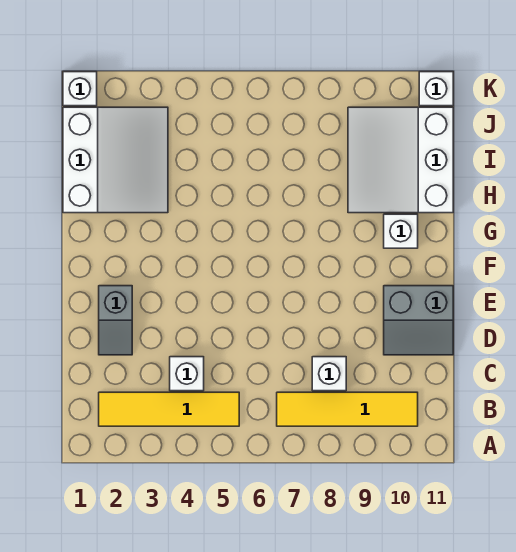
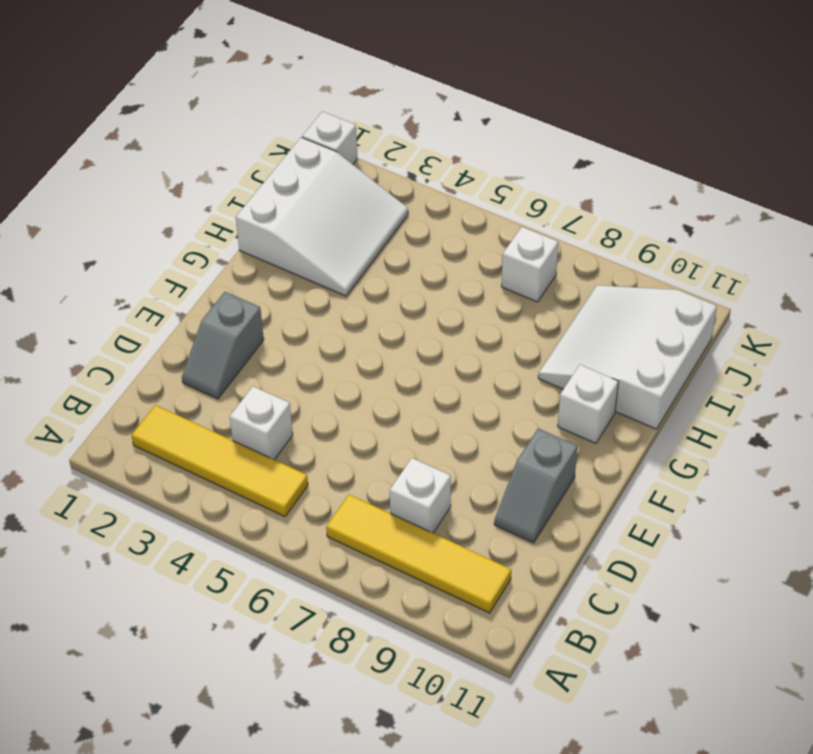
grey slope D10:E11 level 1 top E -> grey slope D10:E10 level 1 top E
white brick K11 level 1 -> white brick J7 level 1

